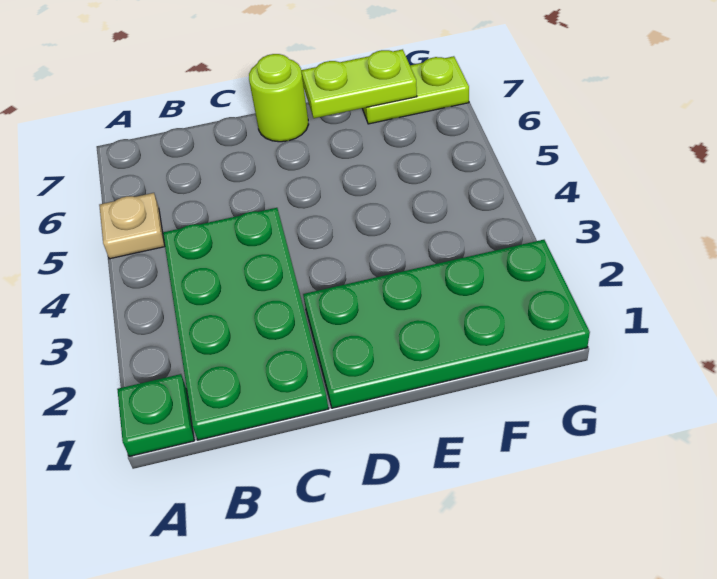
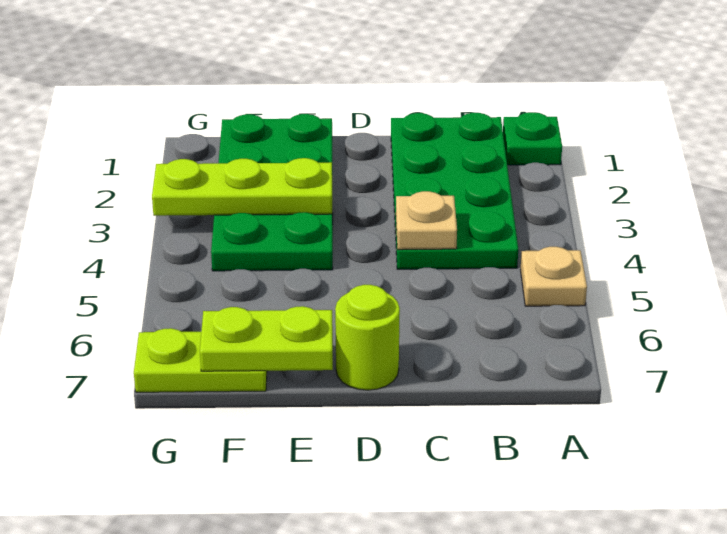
none -> tan plate C4 level 2
green plate D1:G2 level 1 -> green plate E1:F4 level 1
none -> lime plate E3:G3 level 2

